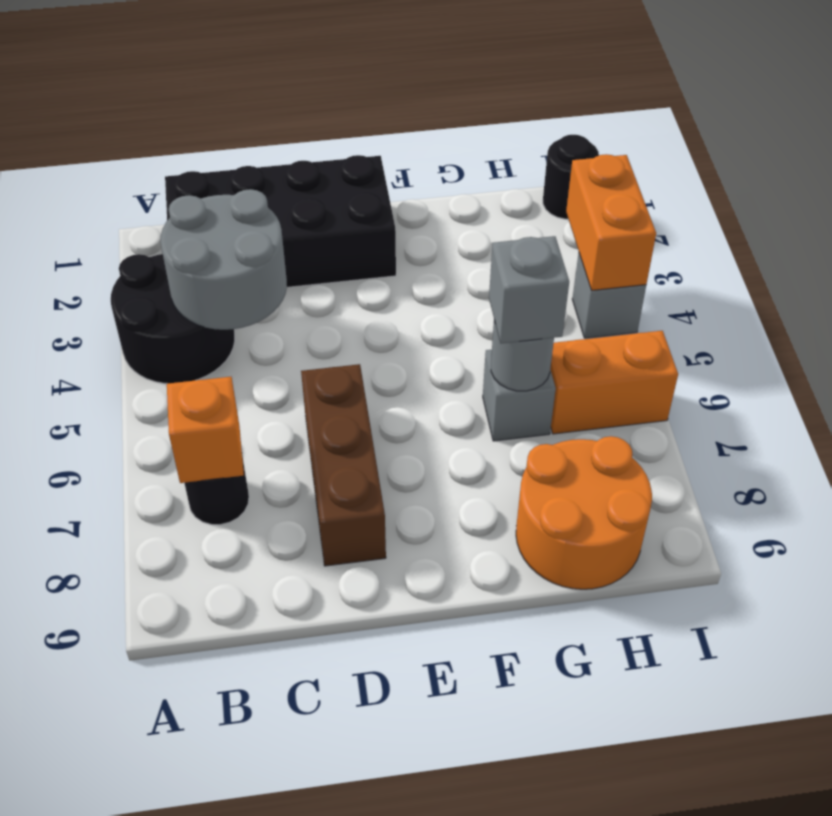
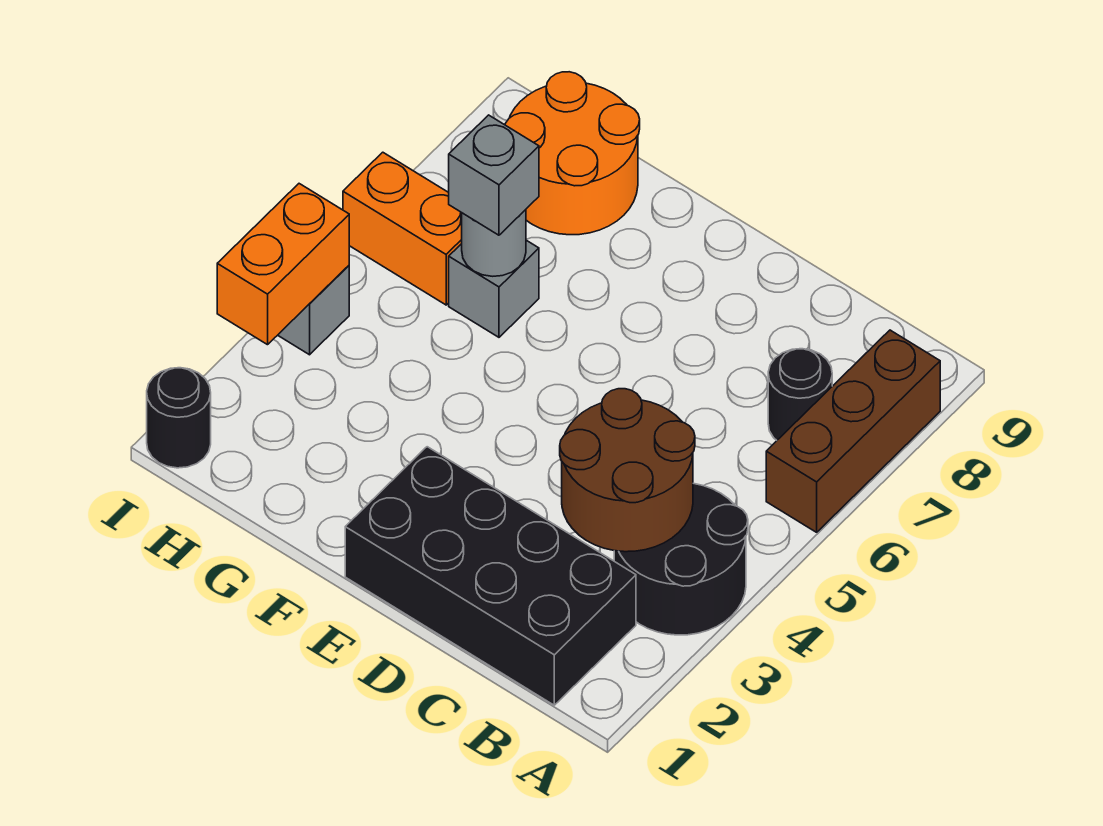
grey round brick B3:C4 level 2 -> brown round brick B3:C4 level 2
orange brick B7 level 2 -> none
brown brick D6:D8 level 1 -> brown brick A6:A8 level 1

